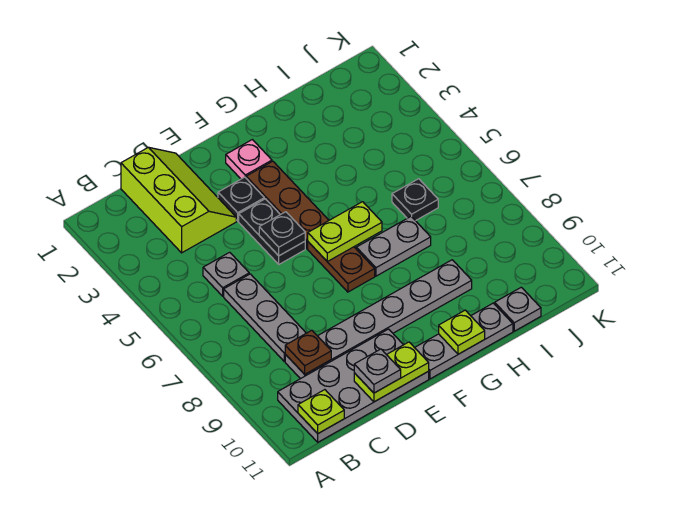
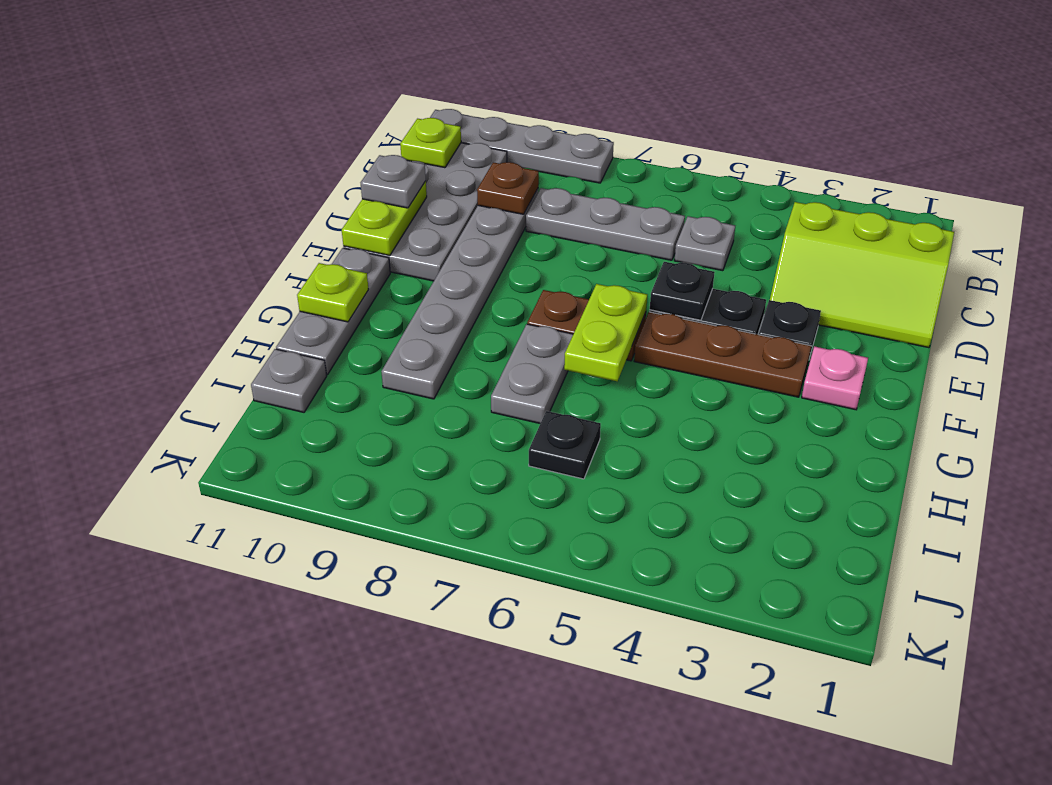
none -> grey plate A8:A11 level 1

